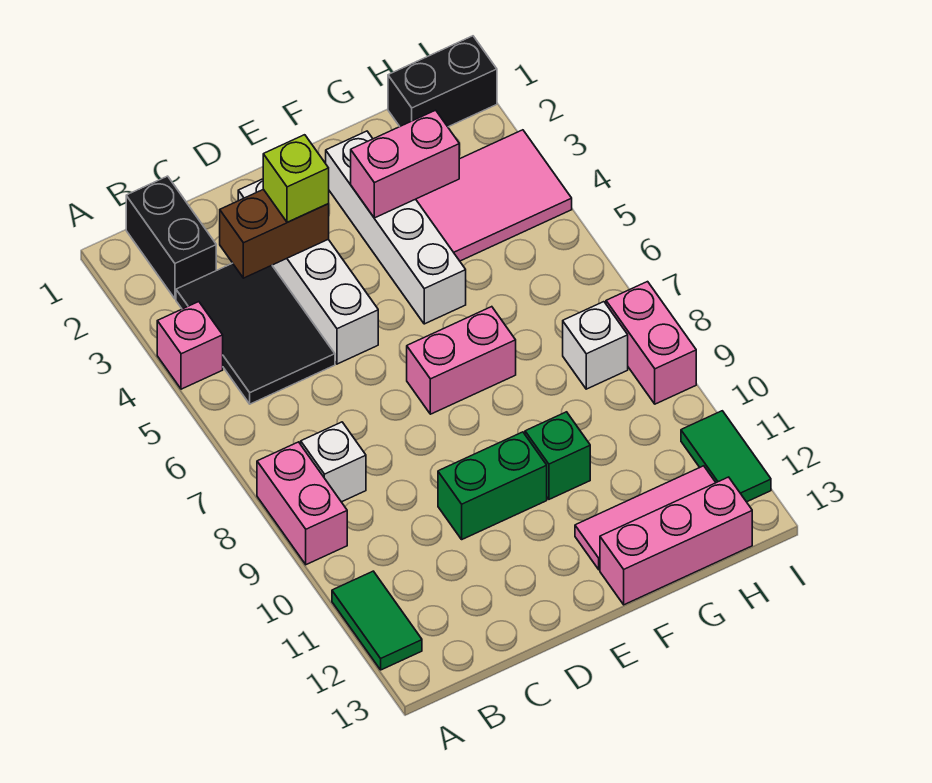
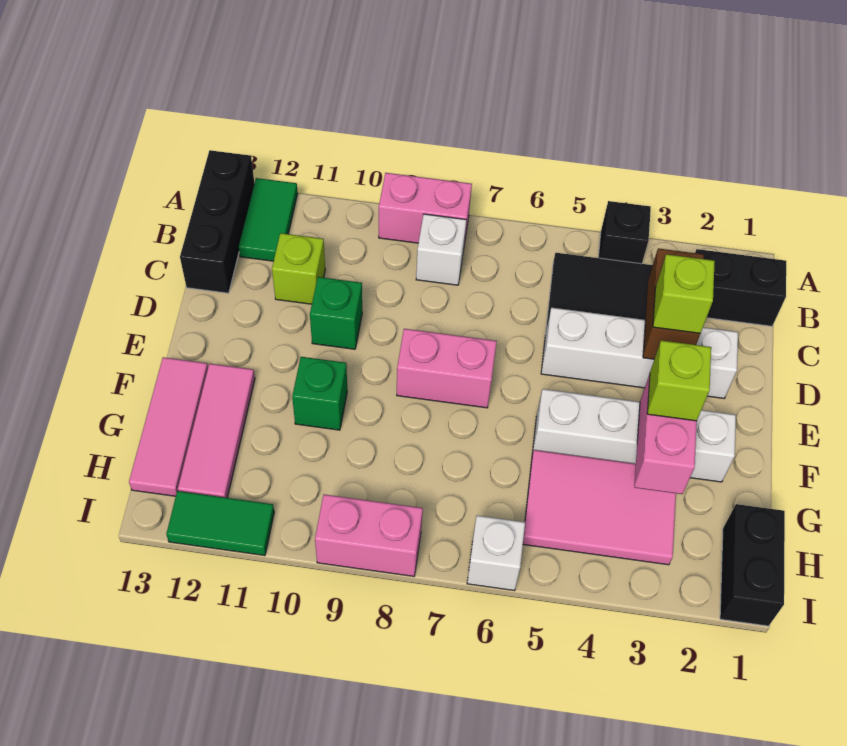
pink brick A4 level 1 -> black brick A4 level 1
green tile A11:A12 level 1 -> green tile A12:B12 level 1
none -> black brick A13:C13 level 1
none -> lime brick C11 level 1
green brick D10:E10 level 1 -> green brick D10 level 1
pink brick E7:F7 level 1 -> pink brick E7:E8 level 1
none -> lime brick F3 level 3
pink brick F13:H13 level 1 -> pink tile F13:H13 level 1
pink tile G3:I4 level 1 -> pink tile G3:H5 level 1
white brick H8 level 1 -> white brick I6 level 1

